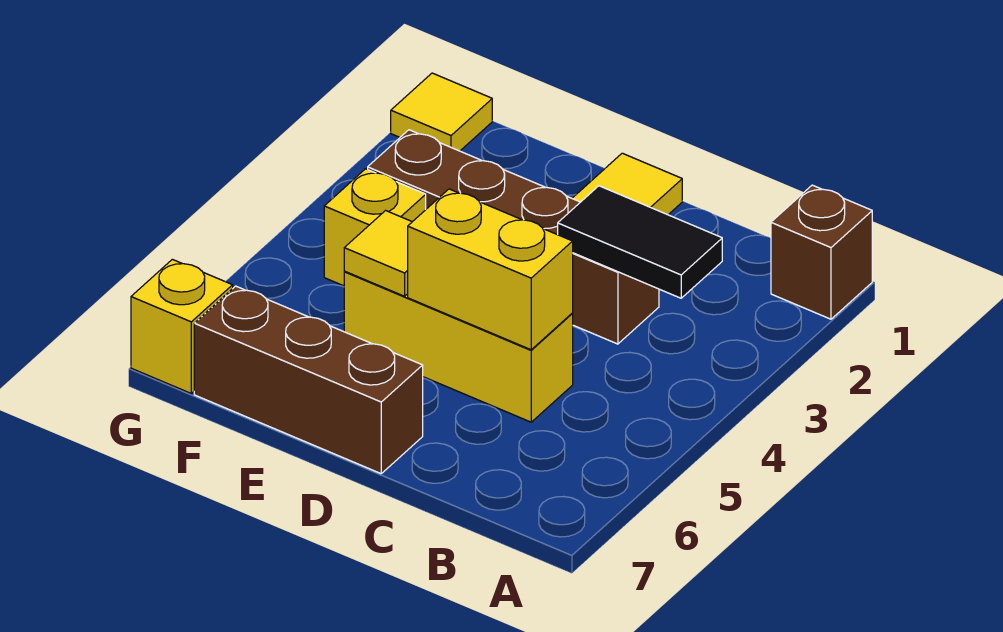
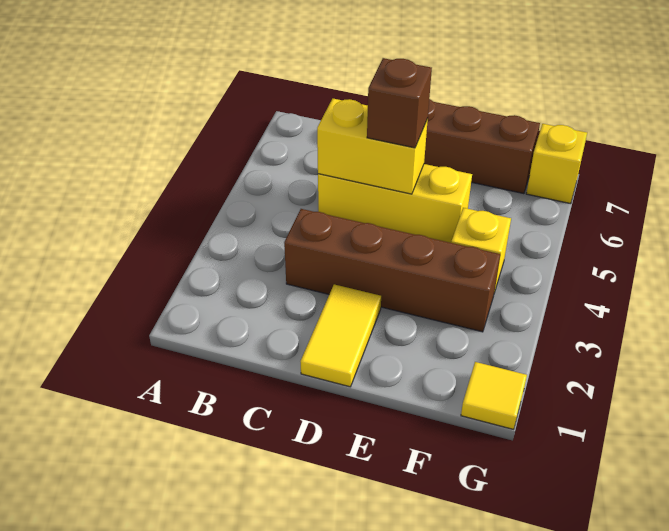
brown brick A1 level 1 -> brown brick D5 level 3
black tile B3:C3 level 2 -> none
yellow tile E5 level 2 -> none

